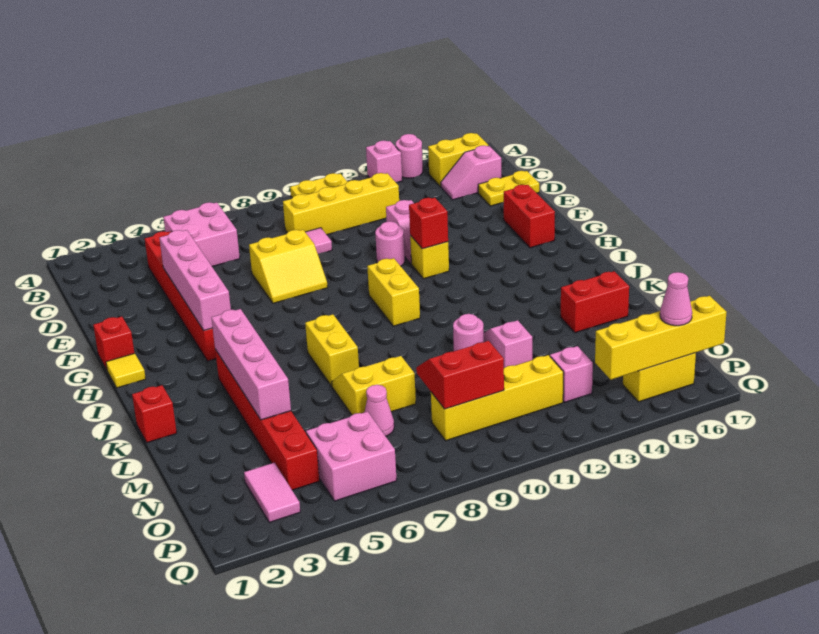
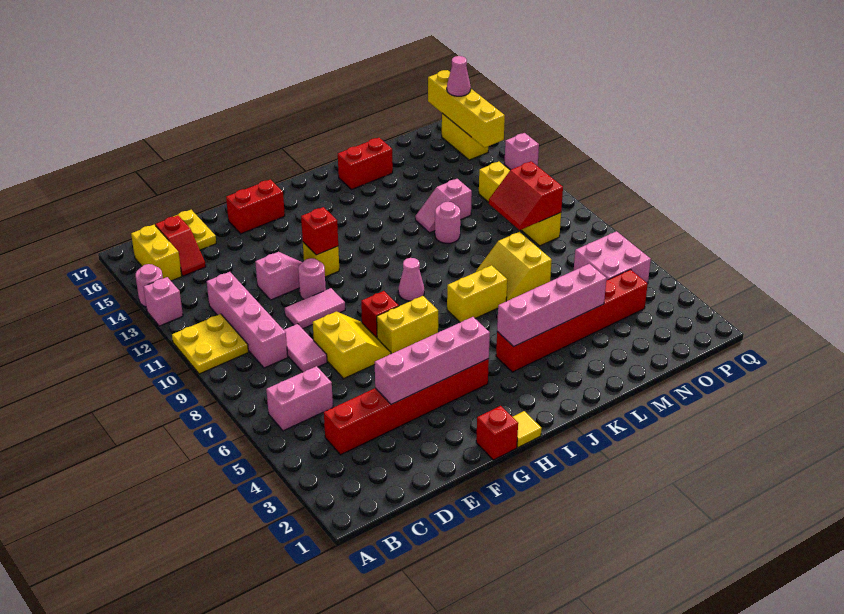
pink brick B5:C6 level 1 -> pink brick B6:C6 level 1
yellow brick C9:C12 level 1 -> pink brick C9:C12 level 1
pink slope C15:C16 level 1 top 16 -> red slope C15:C16 level 1 top 16
yellow brick H10:I10 level 1 -> yellow brick G7:H7 level 1
red brick K1 level 1 -> red brick G8 level 1
red brick L15:L16 level 1 -> red brick K16:L16 level 1
pink cone N7 level 1 -> pink cone I9 level 1
pink tile O3:P3 level 1 -> pink tile E10:F10 level 1
pink brick O13 level 1 -> pink brick Q13 level 1

